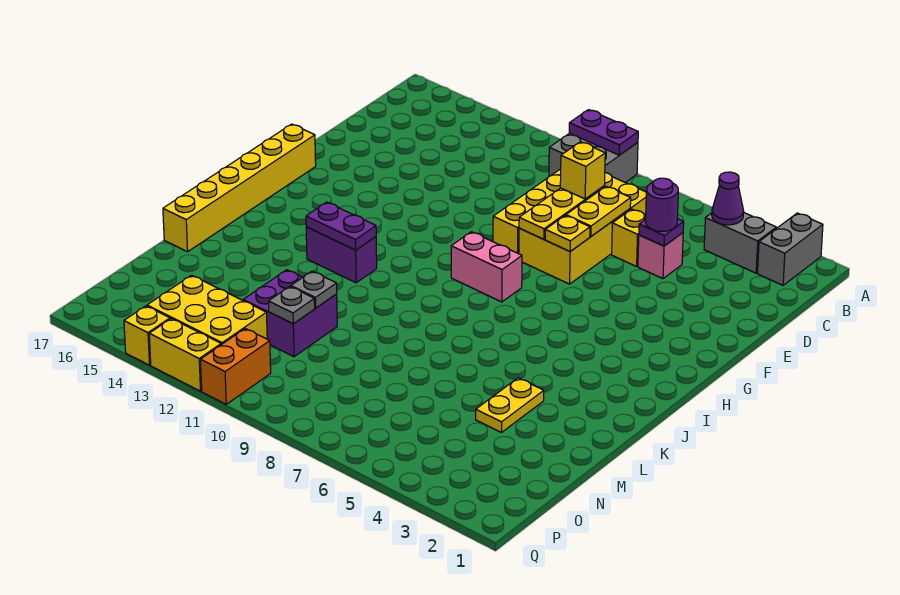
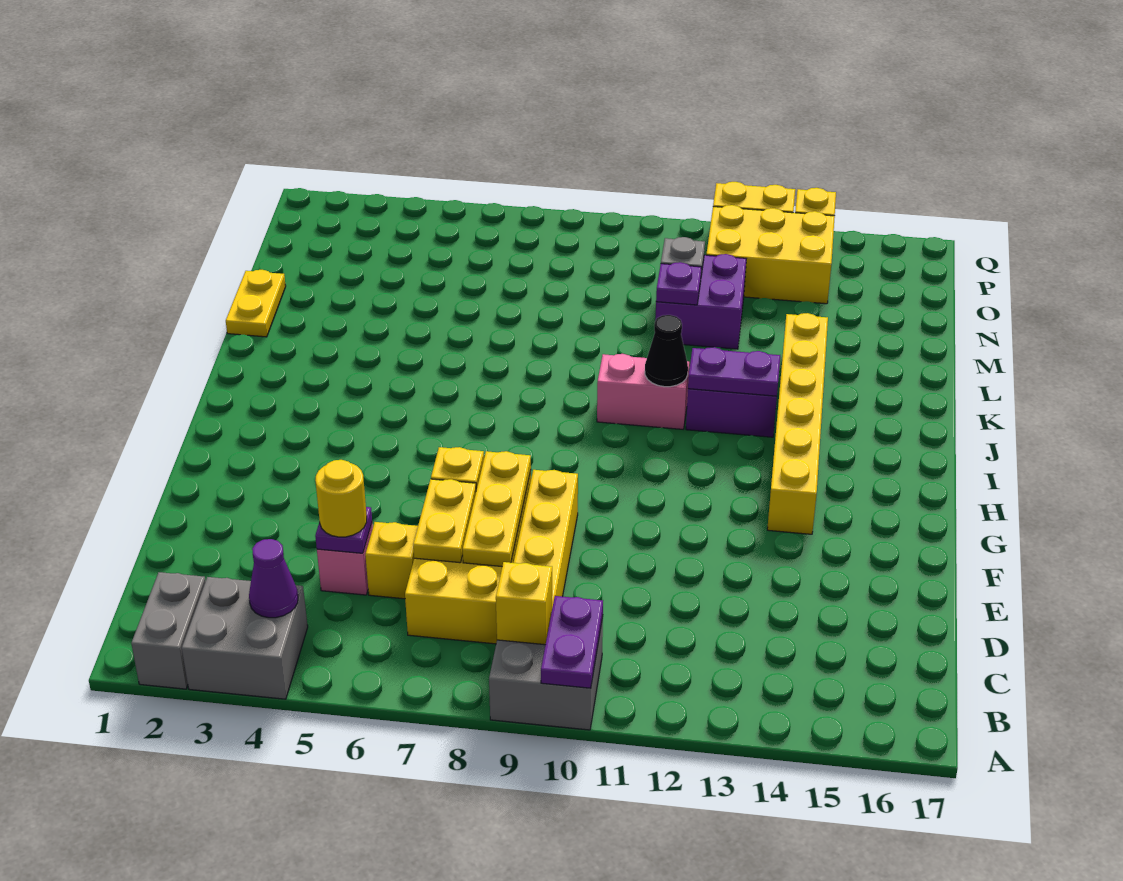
purple plate A9:A10 level 2 -> purple plate A10:B10 level 2
grey brick B3:B4 level 1 -> grey brick A3:B4 level 1
purple round brick D5 level 3 -> yellow round brick D5 level 3
yellow brick D8 level 3 -> yellow brick B9 level 2
yellow brick G17:L17 level 1 -> yellow brick G14:L14 level 1
pink brick H8:H9 level 1 -> pink brick J10:J11 level 1
none -> black cone J11 level 2
yellow plate L4:M4 level 1 -> yellow plate L1:M1 level 1
grey plate M11 level 2 -> purple plate M11 level 2
orange brick P11:Q11 level 1 -> none

